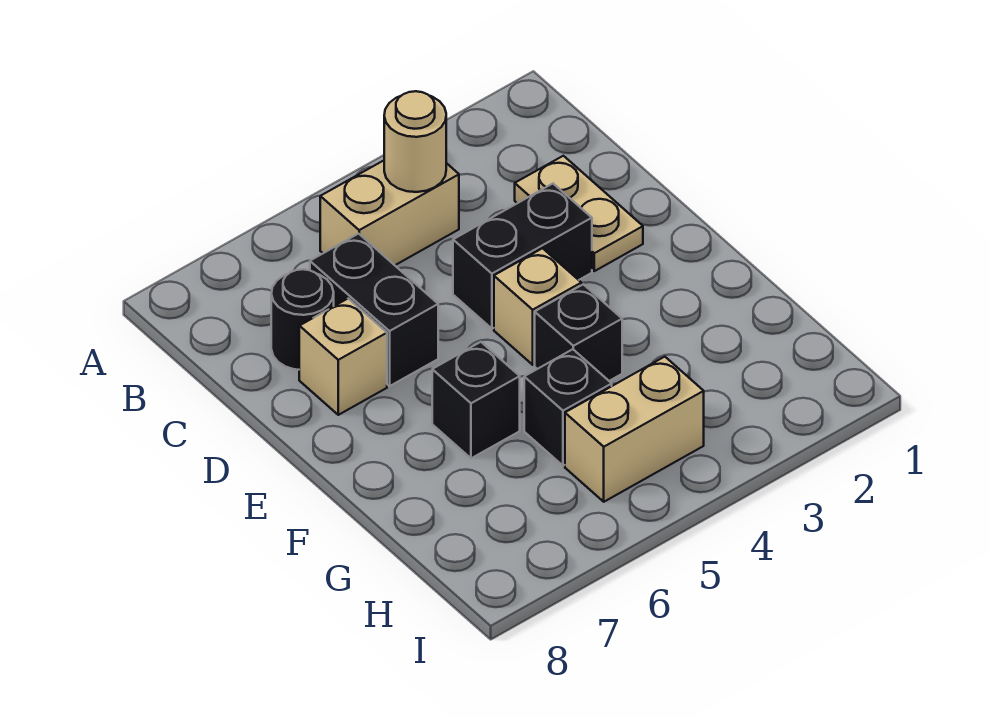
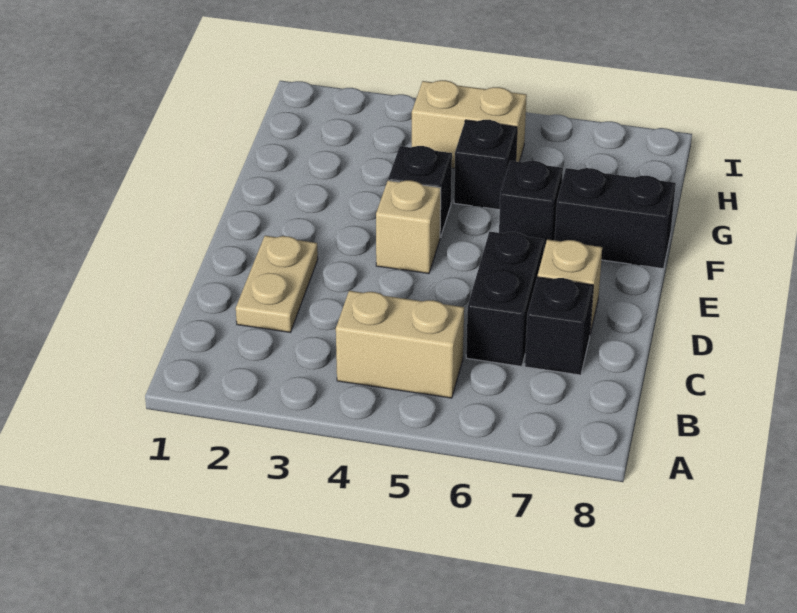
tan round brick B4 level 2 -> none
black round brick C7 level 1 -> black brick C7 level 1
black brick D3:D4 level 1 -> black brick F7:F8 level 1

